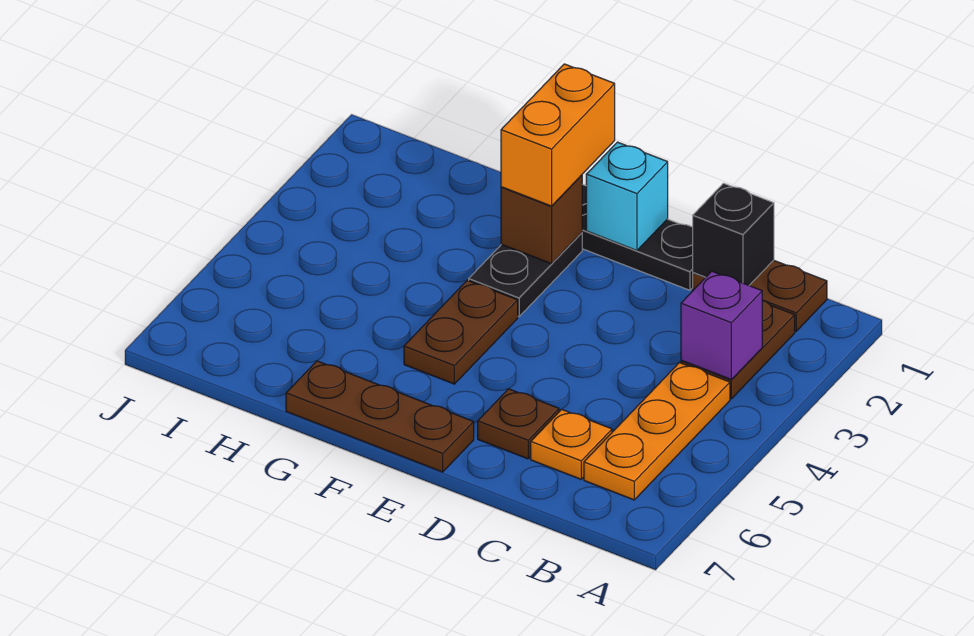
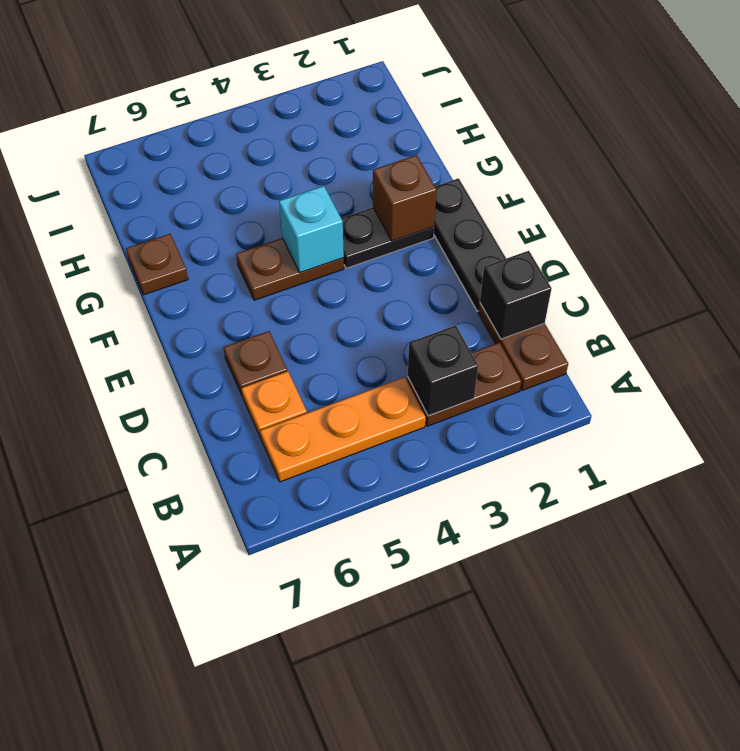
purple brick B3 level 2 -> black brick B3 level 2
cyan brick E1 level 2 -> cyan brick F4 level 2
brown plate E7:G7 level 1 -> brown plate G7 level 1
orange brick F1:F2 level 3 -> none

